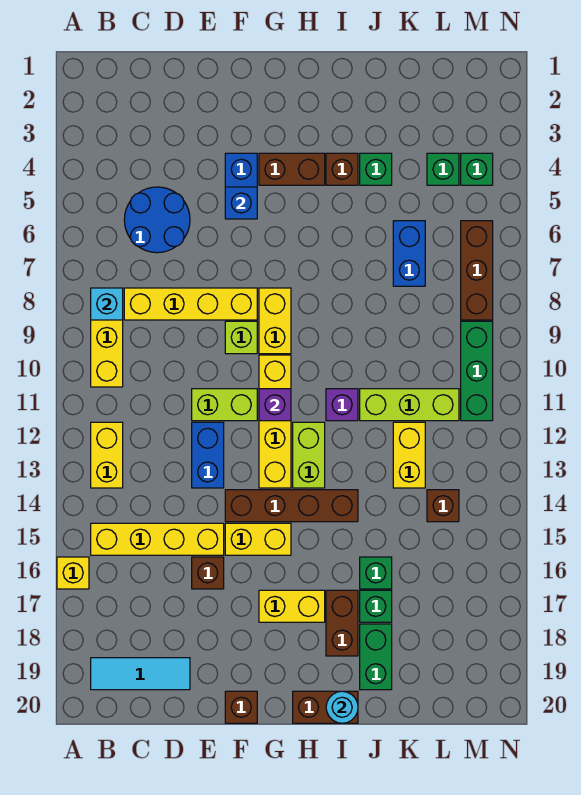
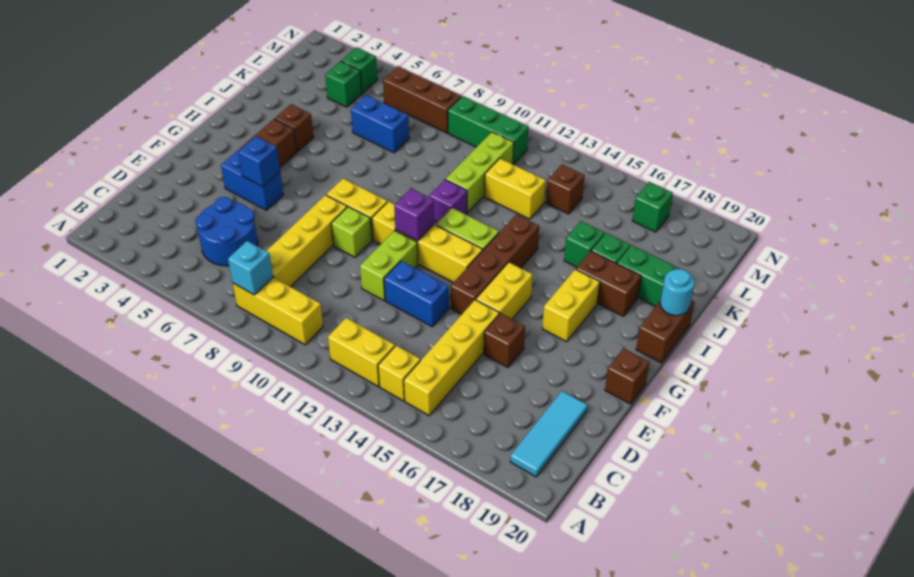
yellow brick A16 level 1 -> yellow brick B14 level 1
green brick J4 level 1 -> green brick M17 level 1

